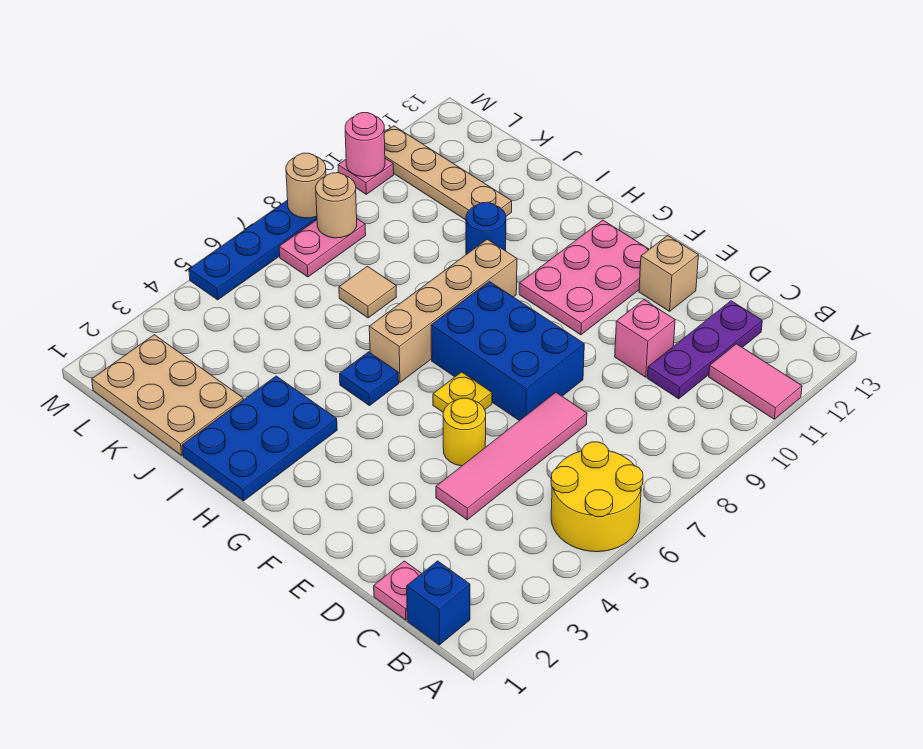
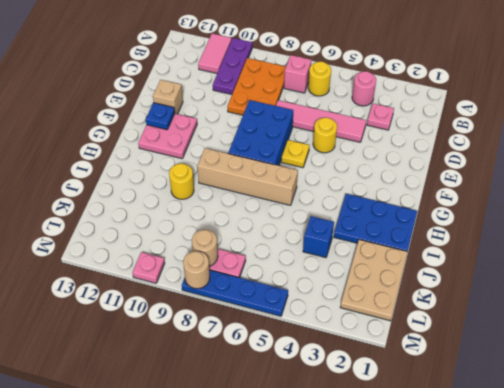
yellow round brick A5:B6 level 1 -> yellow round brick B6 level 1
blue brick B1 level 1 -> blue brick J4 level 1
none -> orange plate B8:D9 level 1
pink plate C1 level 1 -> pink plate C3 level 1
purple plate C10:C12 level 1 -> purple plate A10:C10 level 1
pink brick D10 level 1 -> pink brick B7 level 1
pink plate F10:G12 level 1 -> pink plate F11:G12 level 1
blue plate H5 level 1 -> blue plate F12 level 2
blue round brick I10 level 1 -> yellow round brick I10 level 1
tan tile J7 level 1 -> none
tan plate J11:M11 level 1 -> none
pink round brick M10 level 2 -> pink round brick B4 level 1

